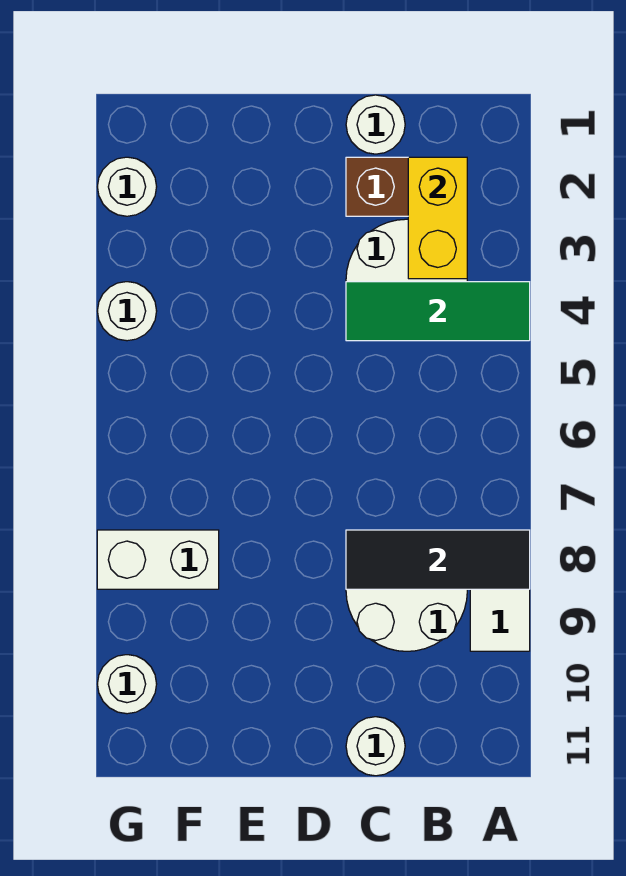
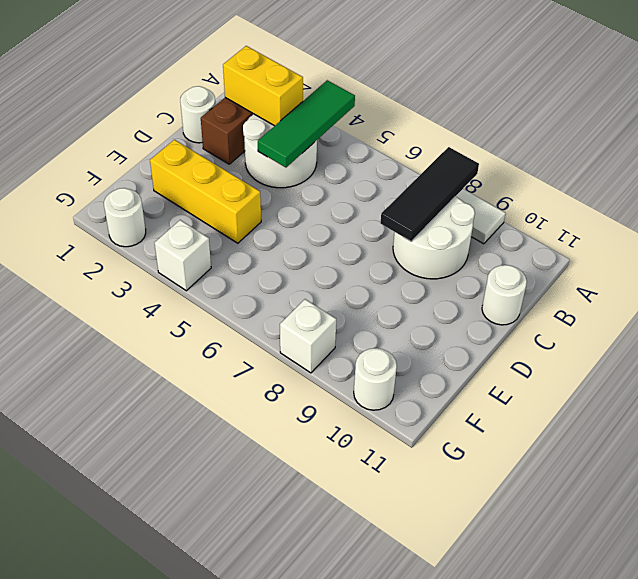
none -> yellow brick E2:E4 level 1
white brick F8:G8 level 1 -> white brick G8 level 1
white round brick G4 level 1 -> white brick G4 level 1

